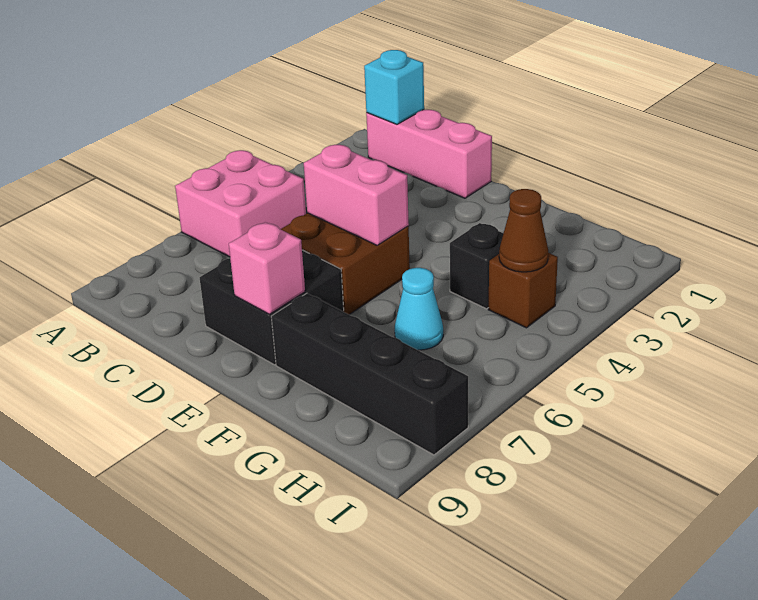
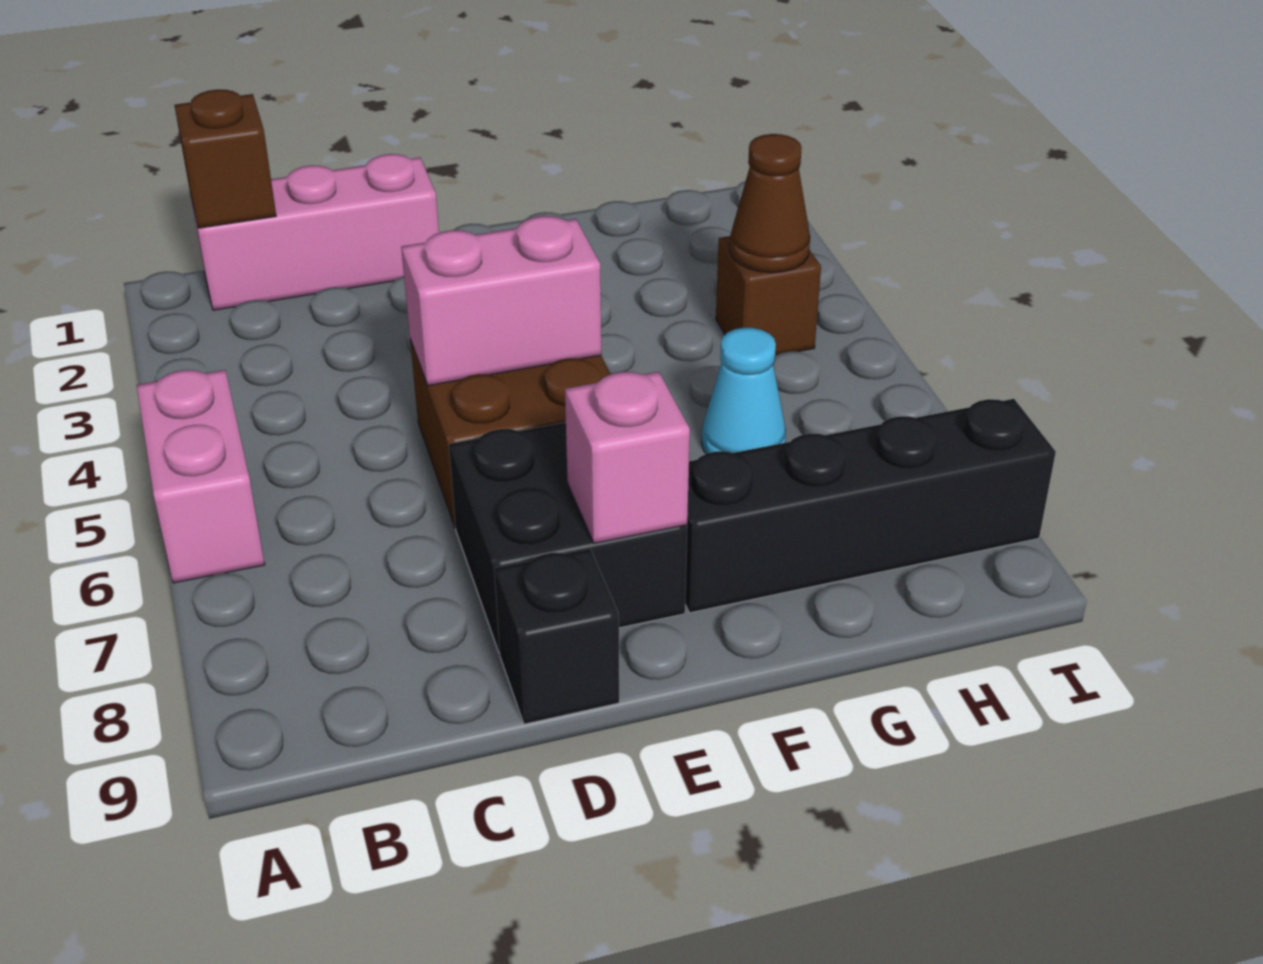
pink brick A5:B6 level 1 -> pink brick A5:A6 level 1
cyan brick B1 level 2 -> brown brick B1 level 2
black brick G4 level 1 -> black brick D9 level 1

